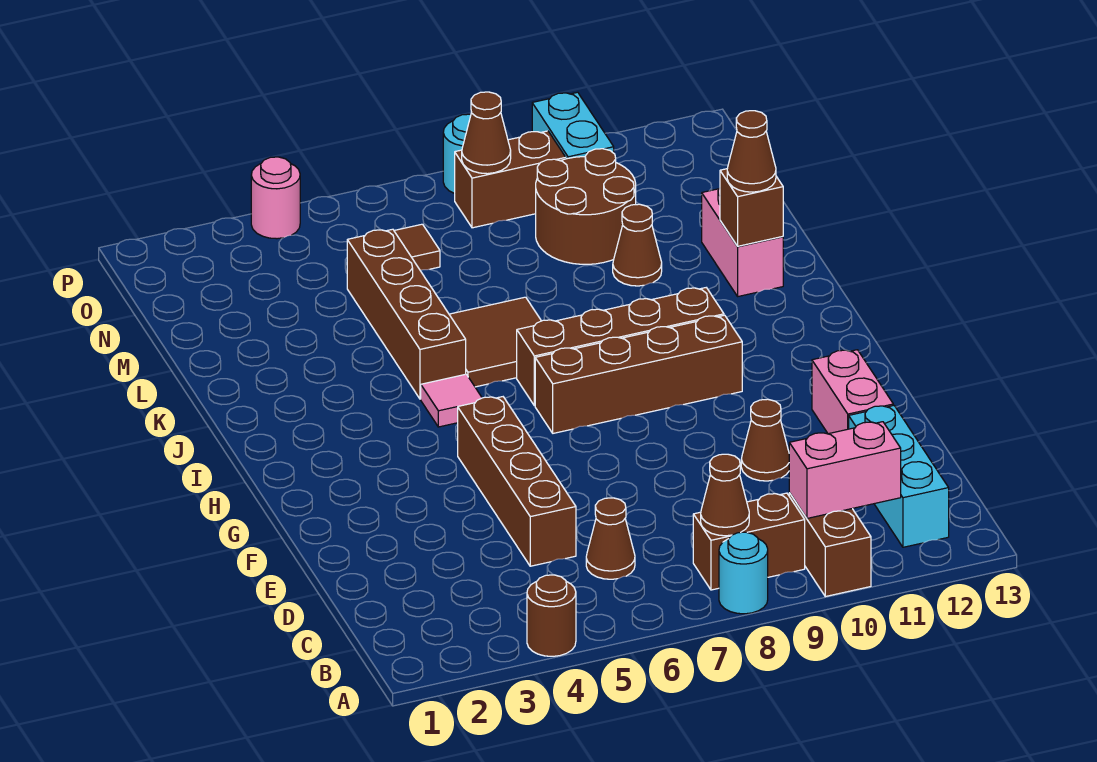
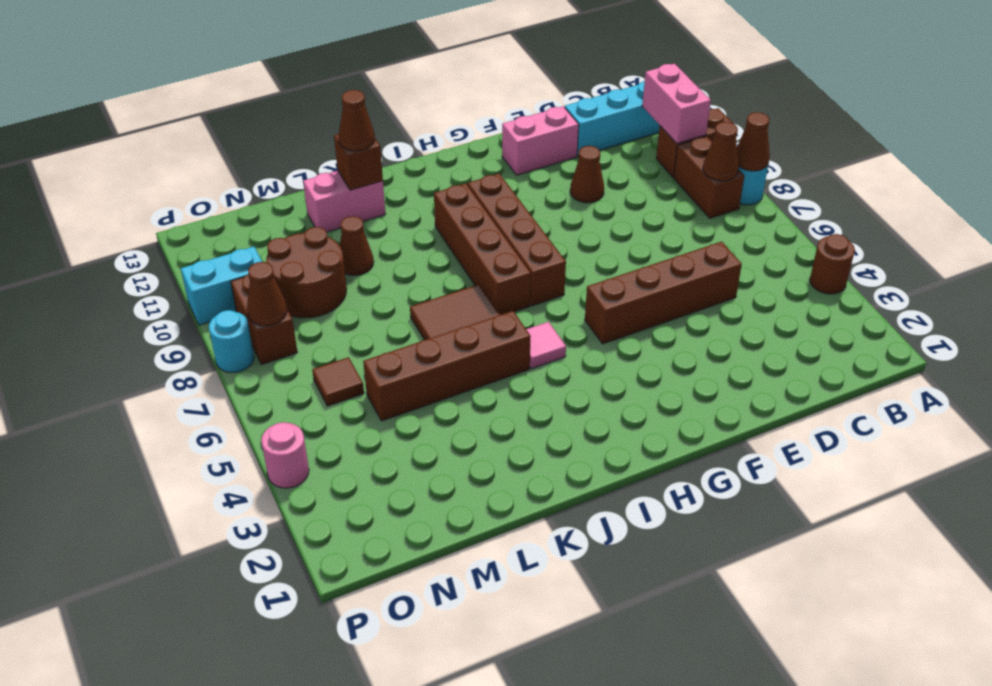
brown cone C6 level 1 -> brown cone A8 level 2

